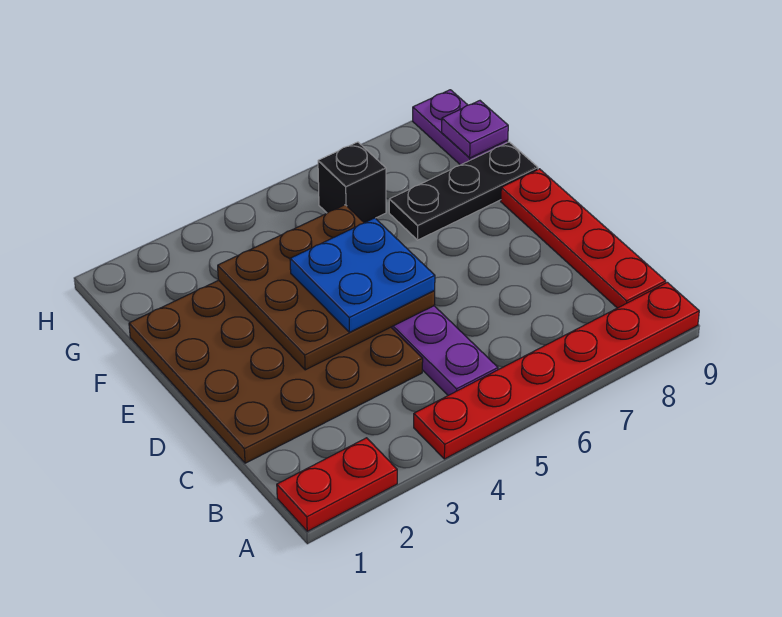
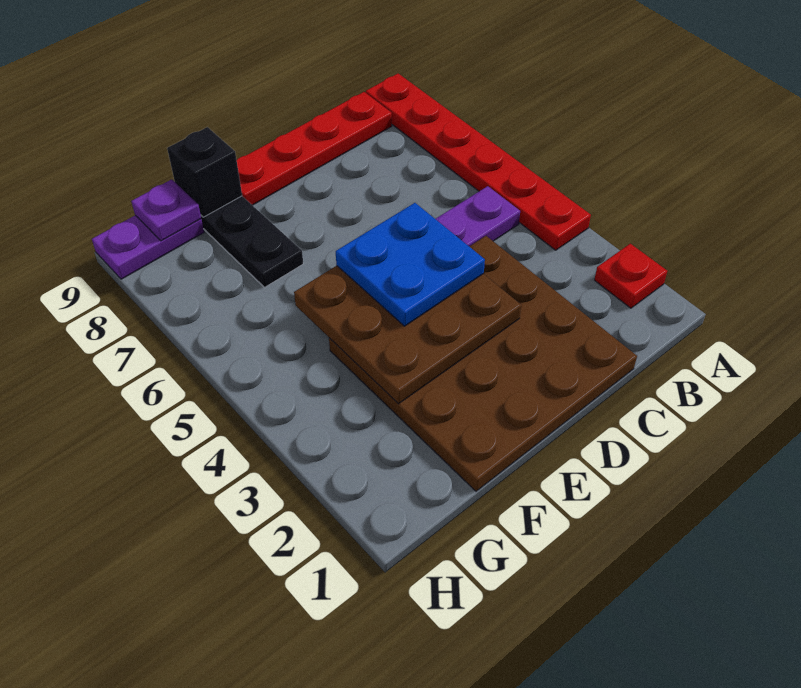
red plate A1:A2 level 1 -> red plate A2 level 1
black brick G6 level 1 -> black brick F9 level 2

